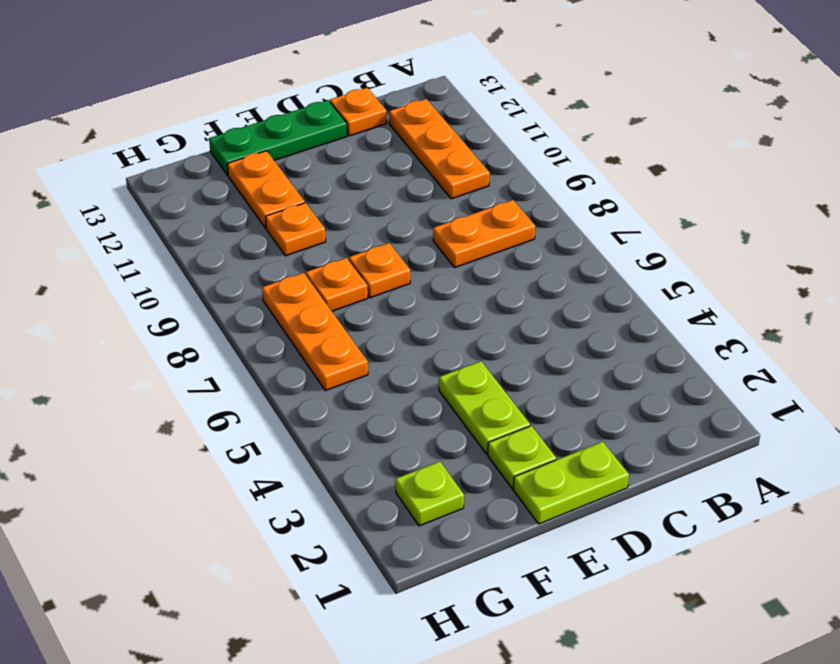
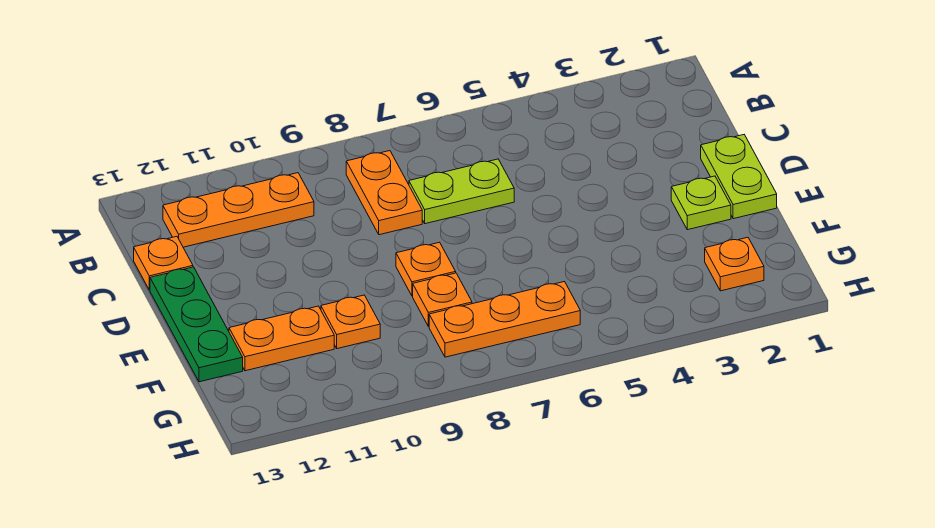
lime plate E3:E4 level 1 -> lime plate C6:C7 level 1
lime plate G2 level 1 -> orange plate G2 level 1

